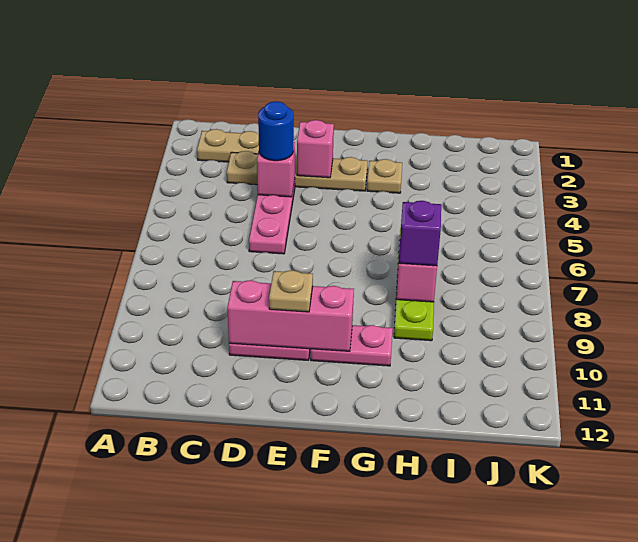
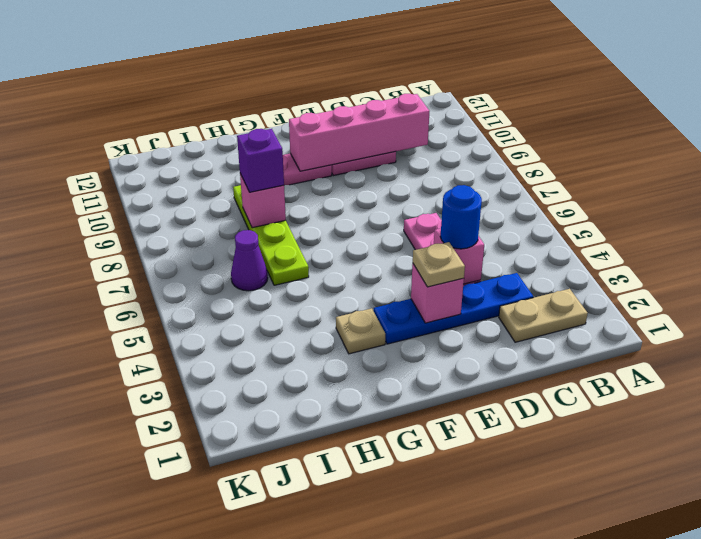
tan plate C3:F3 level 1 -> blue plate C3:F3 level 1
pink brick D10:F10 level 2 -> pink brick C10:F10 level 2
tan plate E10 level 3 -> tan plate E3 level 3
none -> purple cone I6 level 1

